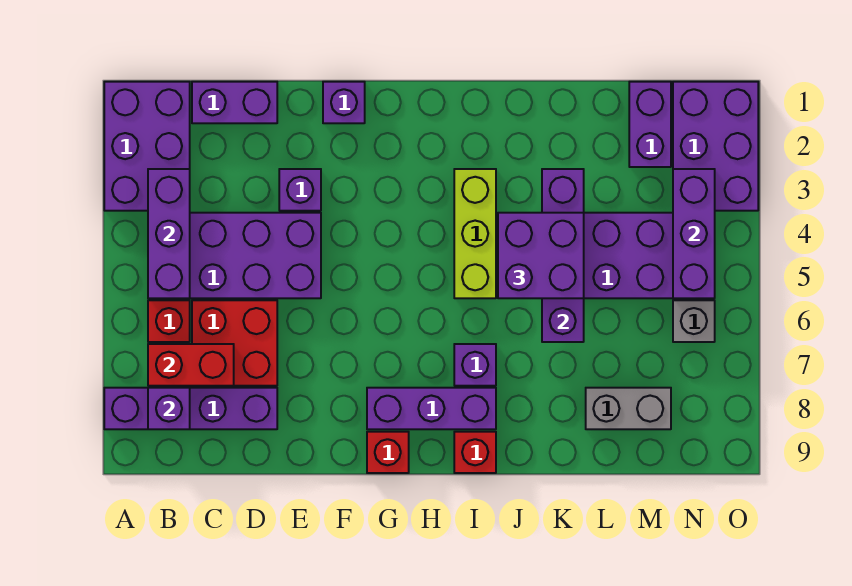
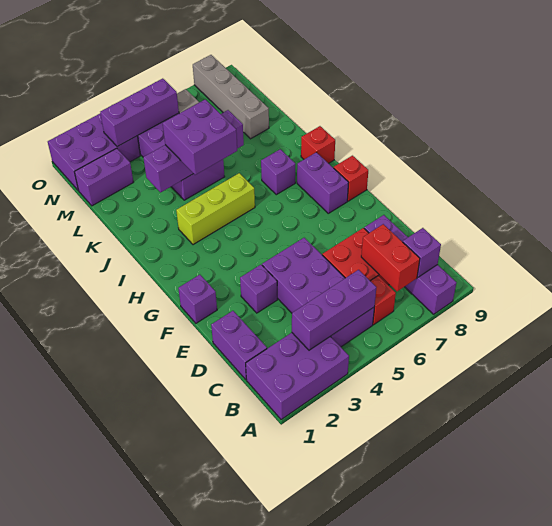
purple brick G8:I8 level 1 -> purple brick G8:H8 level 1
grey brick L8:M8 level 1 -> grey brick L8:O8 level 1

